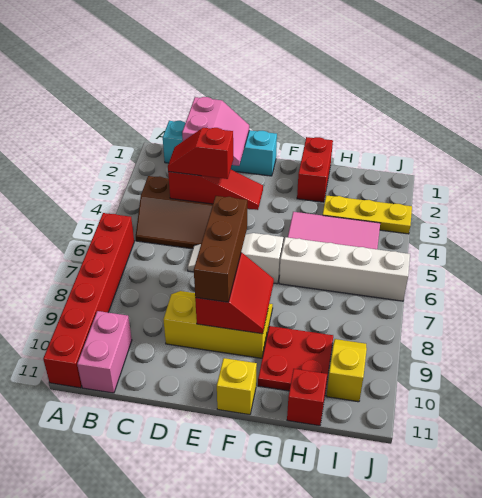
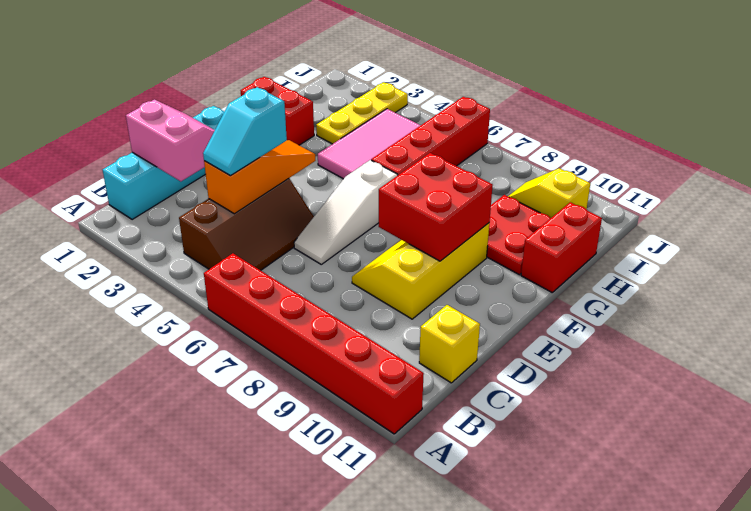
pink brick B10:B11 level 1 -> none
red slope C4:E4 level 2 top C -> orange slope C4:E4 level 2 top C
red slope C4:D4 level 3 top D -> cyan slope C4:D4 level 3 top D
brown brick E7:E9 level 3 -> none
red slope E8:F9 level 2 top E -> red brick E8:F9 level 2
yellow brick F11 level 1 -> yellow brick C11 level 1
white brick G6:J6 level 1 -> red brick G6:J6 level 1
red brick H11 level 1 -> red brick G11:H11 level 1

